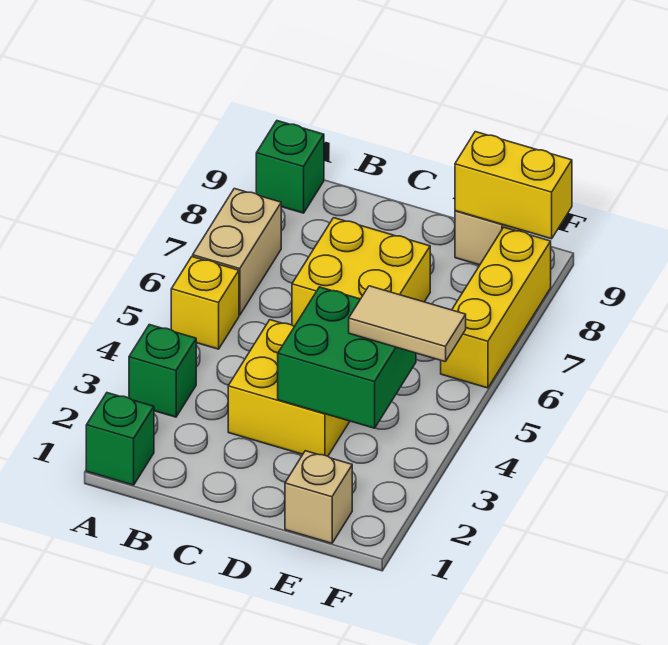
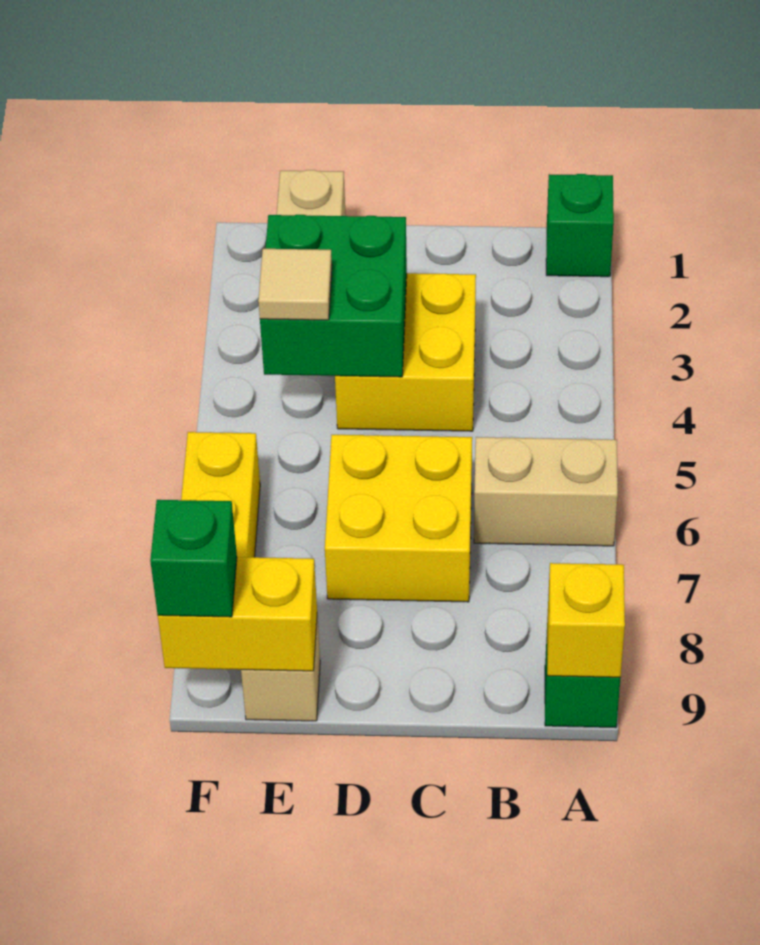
green brick A3 level 1 -> green brick F9 level 3
yellow brick A5 level 1 -> yellow brick A9 level 2
tan brick A6:A7 level 1 -> tan brick A6:B6 level 1
tan tile E4:F4 level 3 -> tan tile E4 level 3

